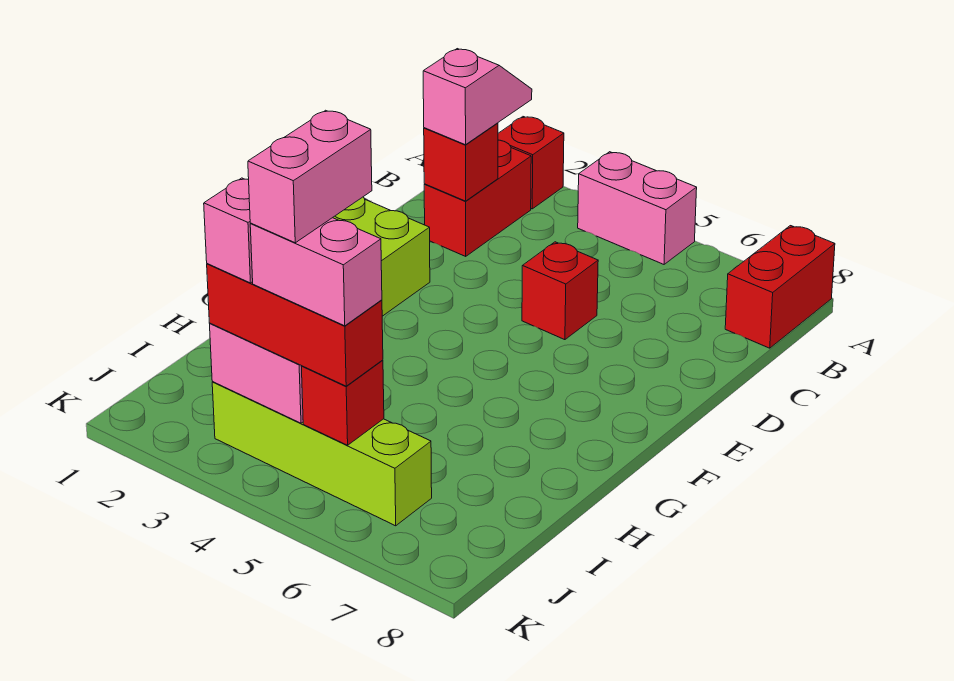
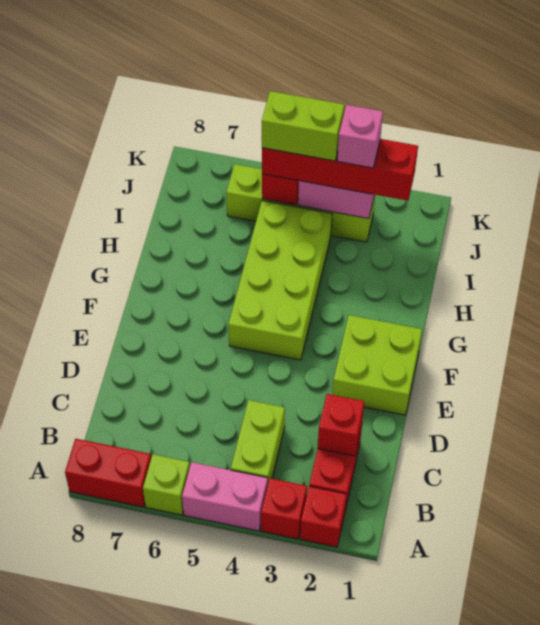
none -> lime brick A6 level 1
red brick A8:B8 level 1 -> red brick A7:A8 level 1
pink slope B2:C2 level 3 top C -> none
none -> lime brick B4:C4 level 1
red brick D5 level 1 -> red brick A3 level 1
none -> lime brick F4:I5 level 1
pink brick I4:J4 level 5 -> none
red brick J3:J5 level 3 -> red brick J2:J5 level 3
pink brick J4:J5 level 4 -> lime brick J4:J5 level 4

